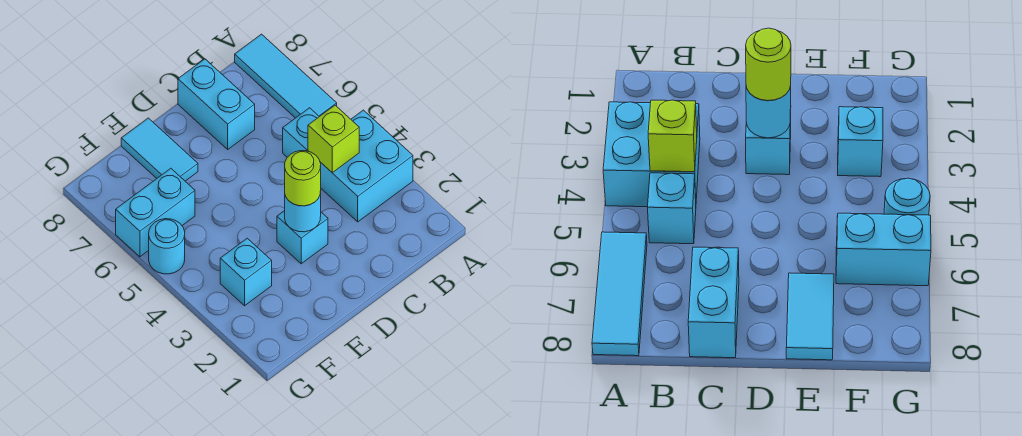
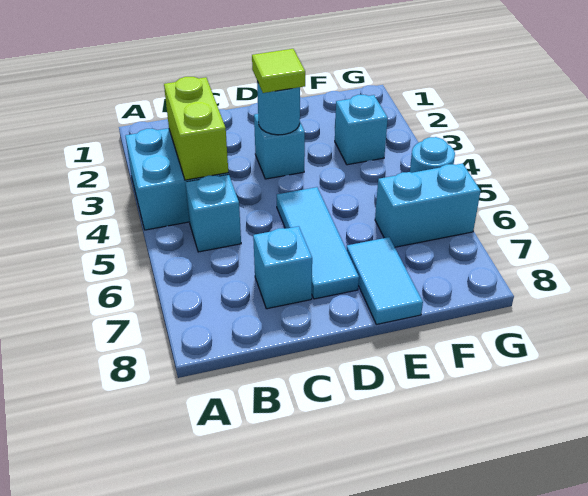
cyan tile A6:A8 level 1 -> cyan tile D5:D7 level 1
lime brick B4 level 2 -> lime brick B3:B4 level 2
cyan brick C7:C8 level 1 -> cyan brick C7 level 1
lime round brick D3 level 3 -> lime tile D3 level 3

